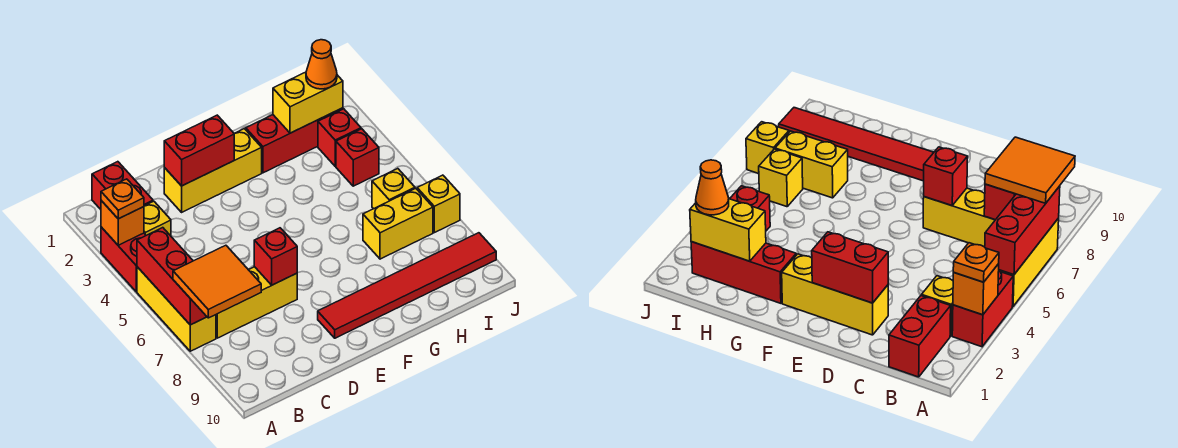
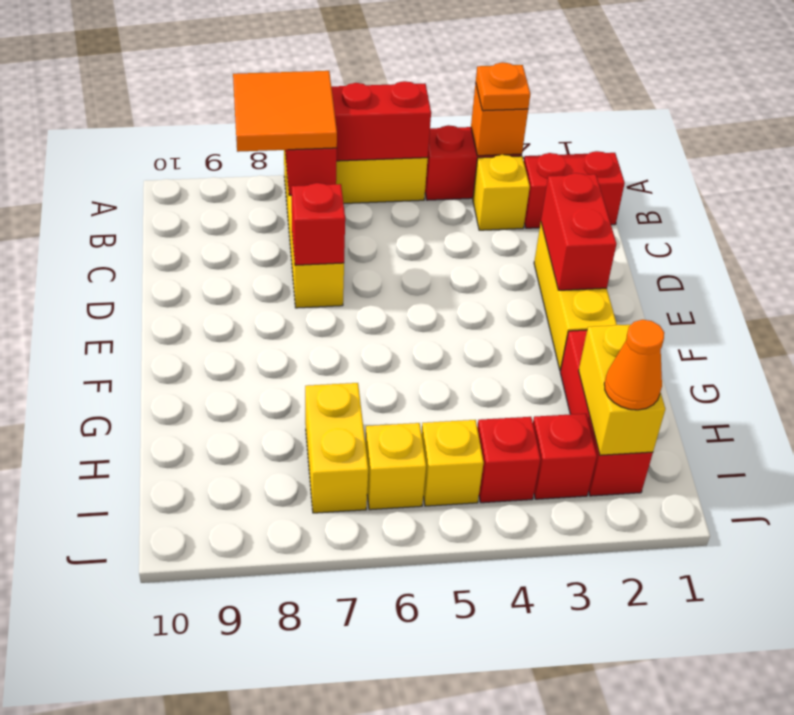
red tile E9:J9 level 1 -> none
yellow brick J7 level 1 -> yellow brick I5 level 1

